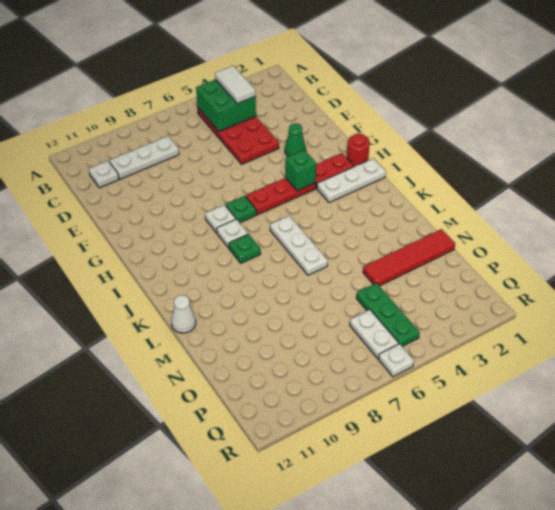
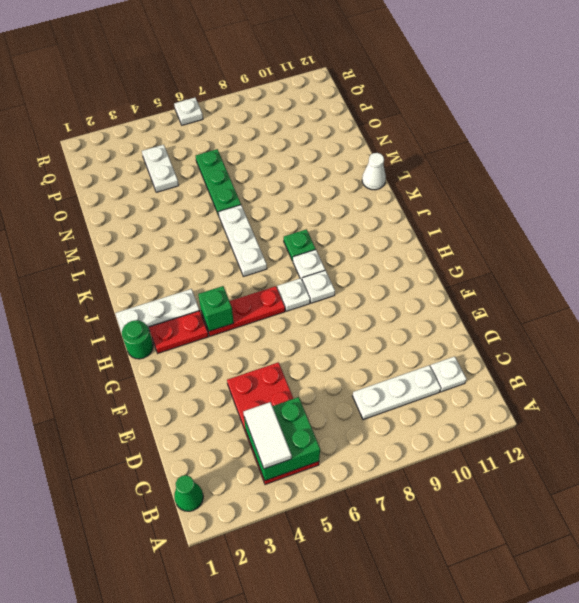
green cone F3 level 1 -> green cone B1 level 1
red round brick H1 level 1 -> green round brick H1 level 1
green plate H7 level 1 -> white plate H7 level 1
red tile N1:N4 level 1 -> none
green plate O5:Q5 level 1 -> green plate M6:O6 level 1
white plate P6:Q6 level 1 -> white plate O4:P4 level 1

